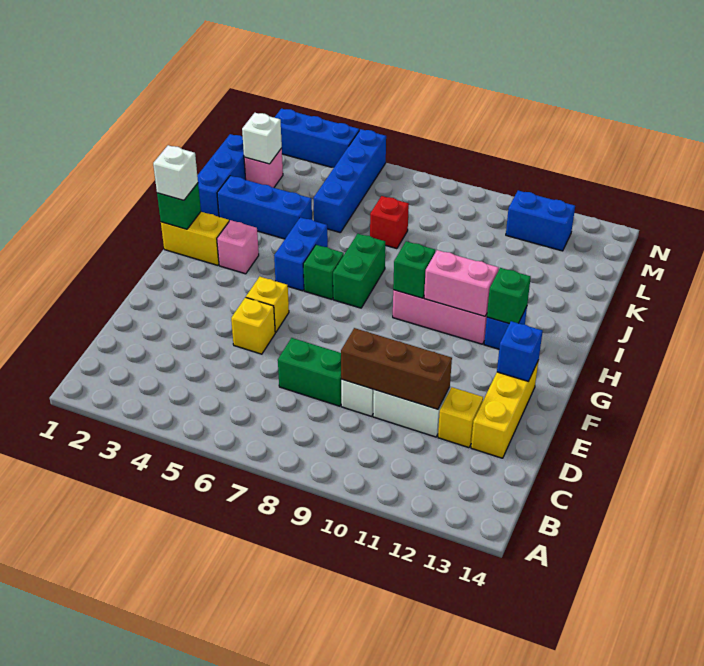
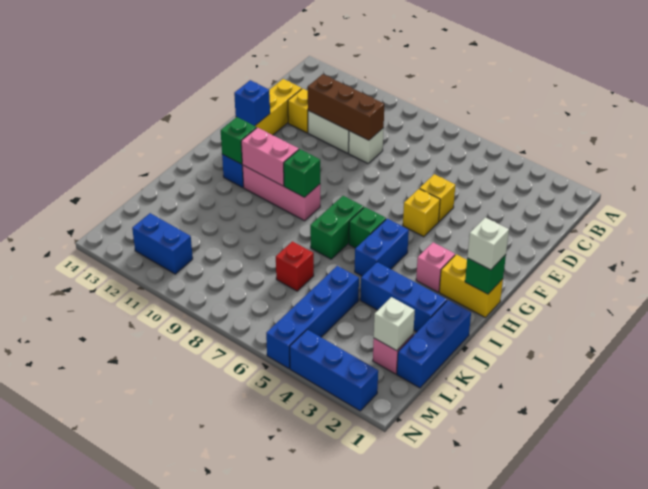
green brick D7:D8 level 1 -> none

